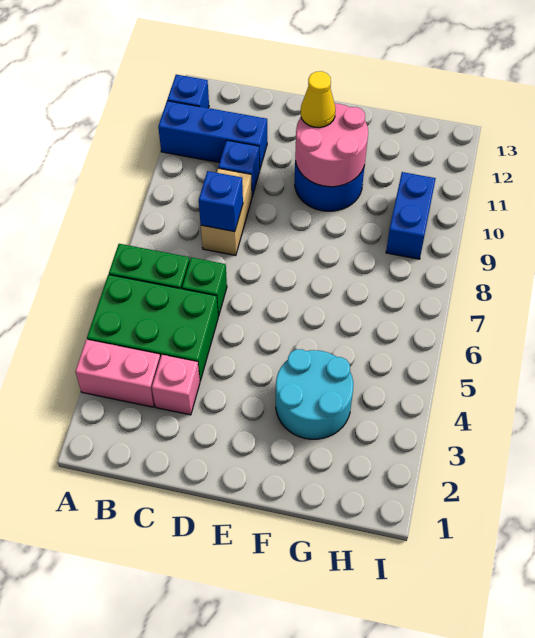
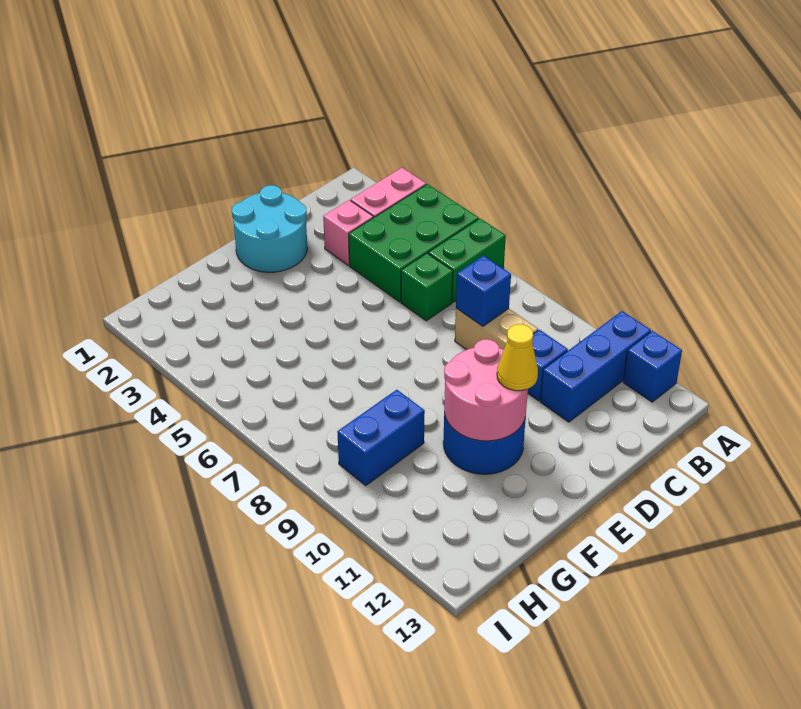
cyan round brick F3:G4 level 1 -> cyan round brick D1:E2 level 1
blue brick H9:H10 level 1 -> blue brick G9:H9 level 1

